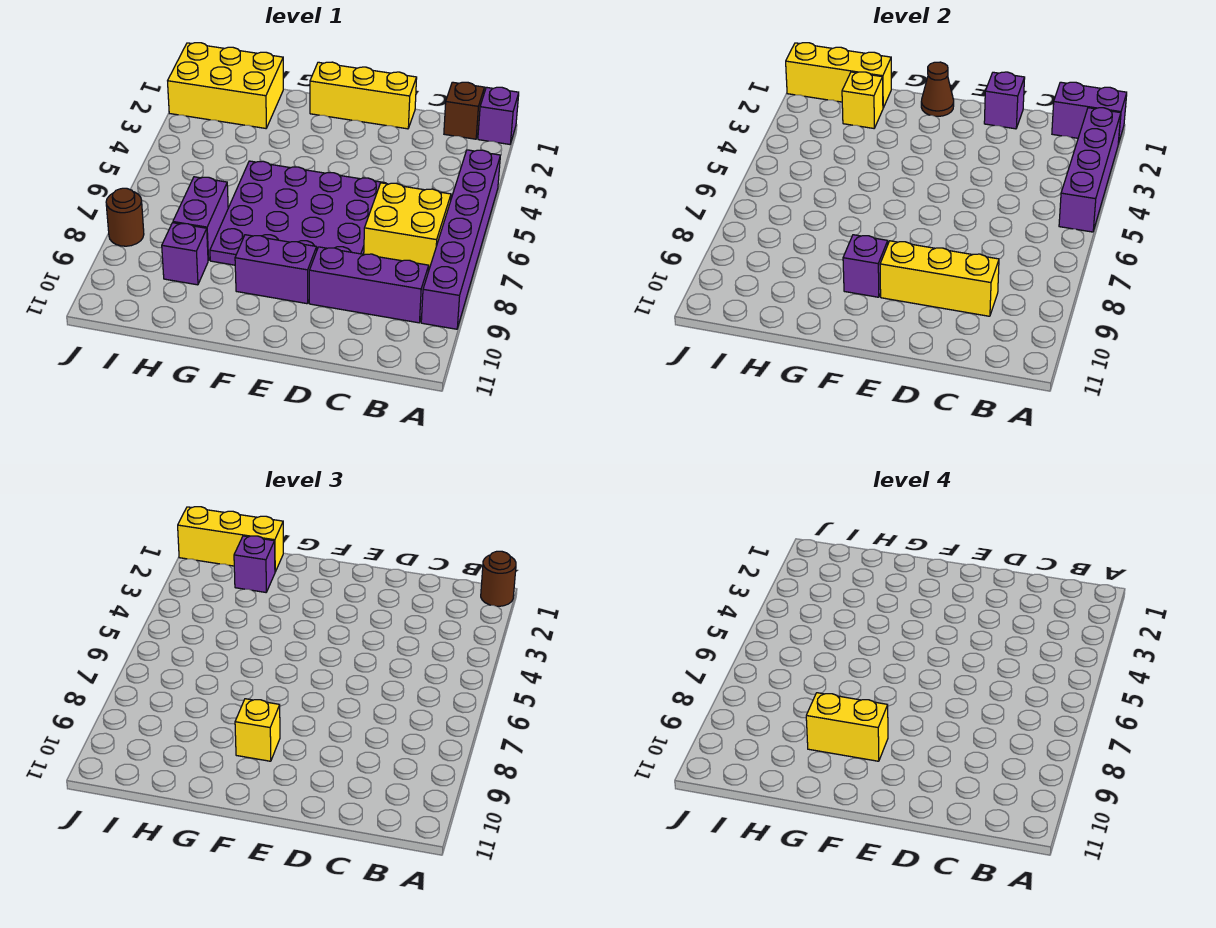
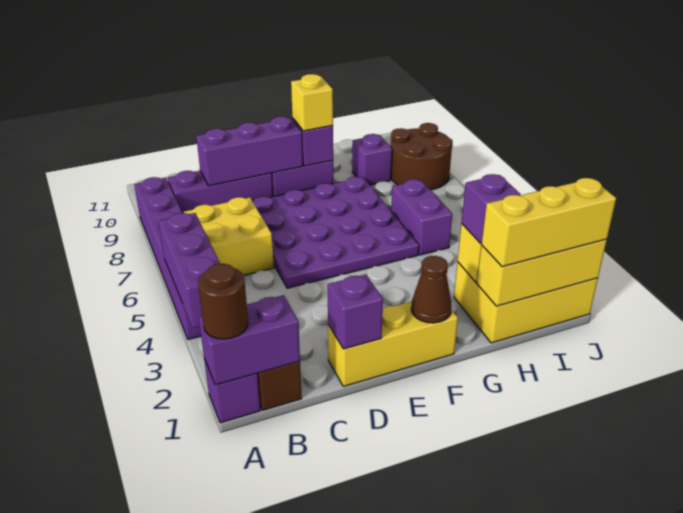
purple brick A2:A5 level 2 -> purple brick A3:A5 level 2
yellow brick C9:E9 level 2 -> purple brick C9:E9 level 2
yellow brick F9:G9 level 4 -> none
purple brick H7:H8 level 1 -> purple brick H5:H6 level 1
brown round brick J8 level 1 -> brown round brick I8:J9 level 1

